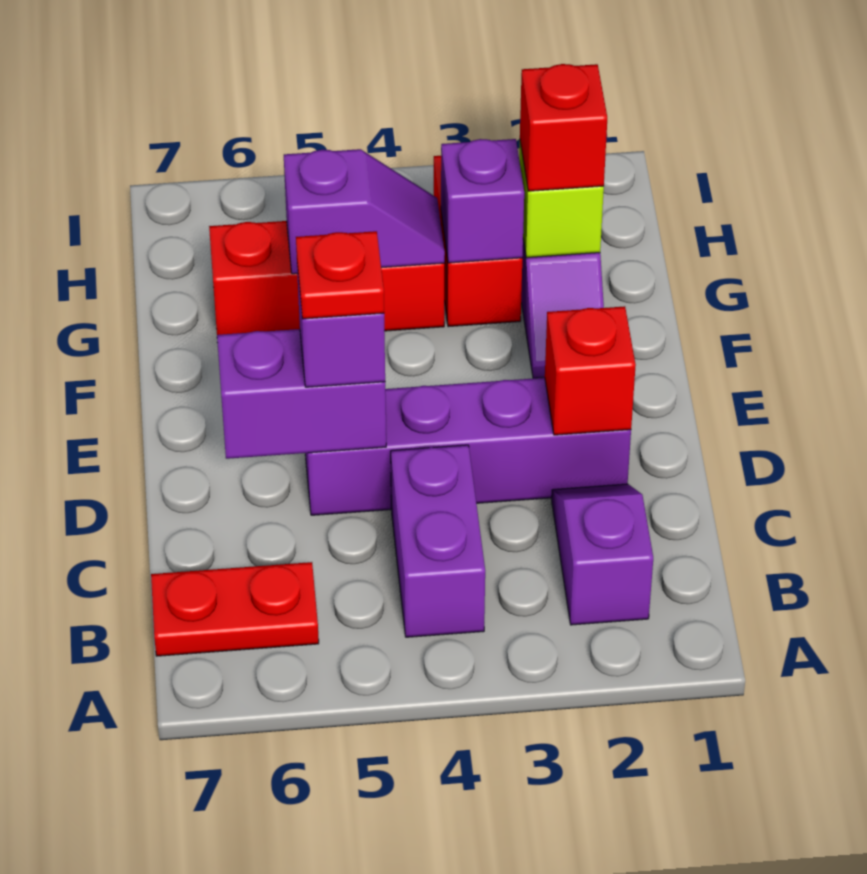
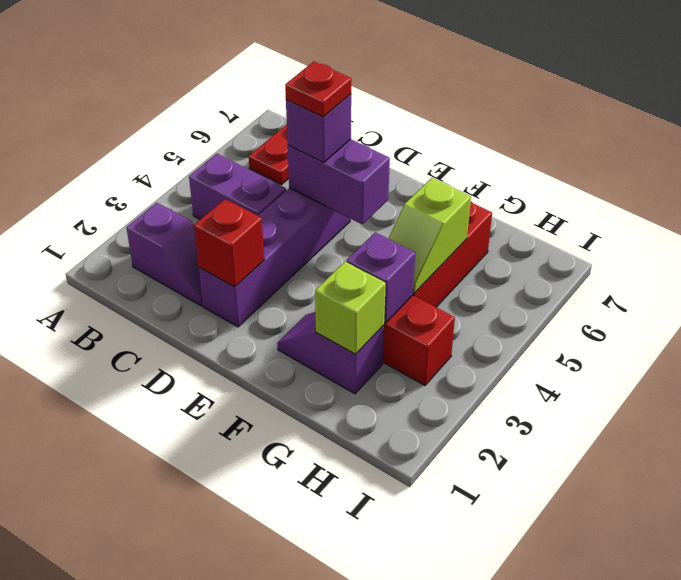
purple brick D5:D6 level 2 -> purple brick D5:E5 level 2
red brick G2 level 3 -> none
purple slope G4:G5 level 2 top 5 -> lime slope G4:G5 level 2 top 5

